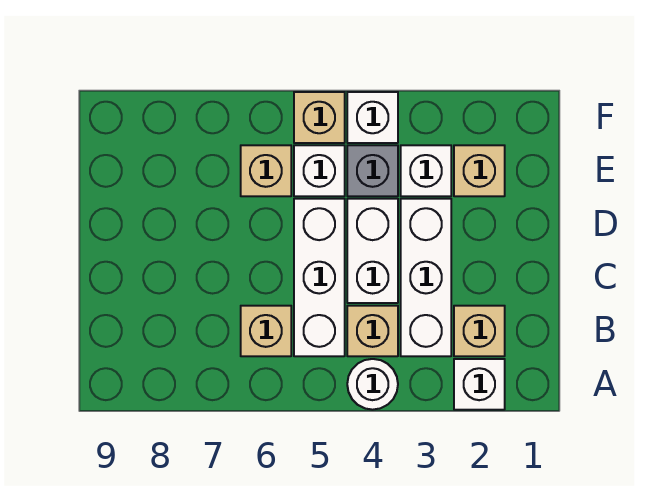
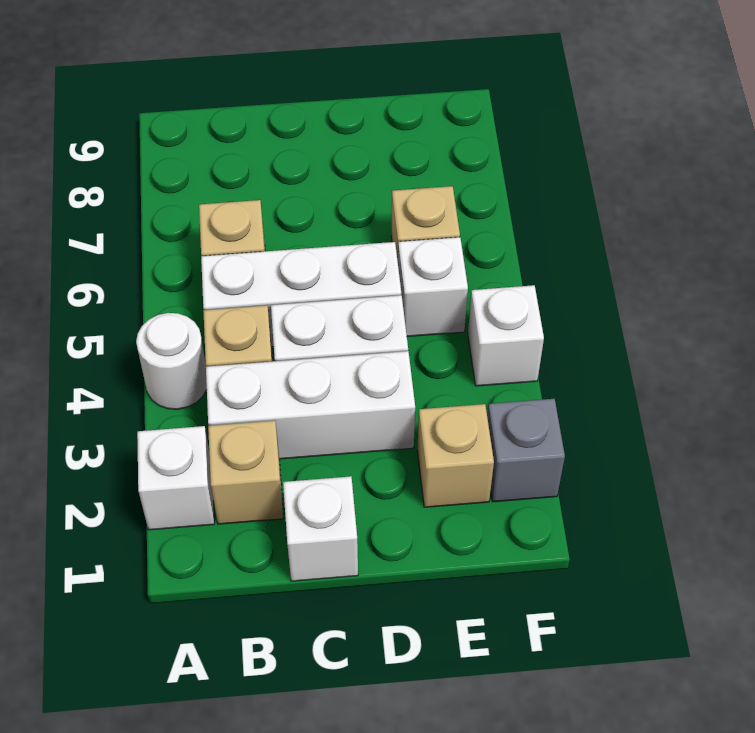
white brick E3 level 1 -> white brick C1 level 1
grey brick E4 level 1 -> grey brick F2 level 1
tan brick F5 level 1 -> none

